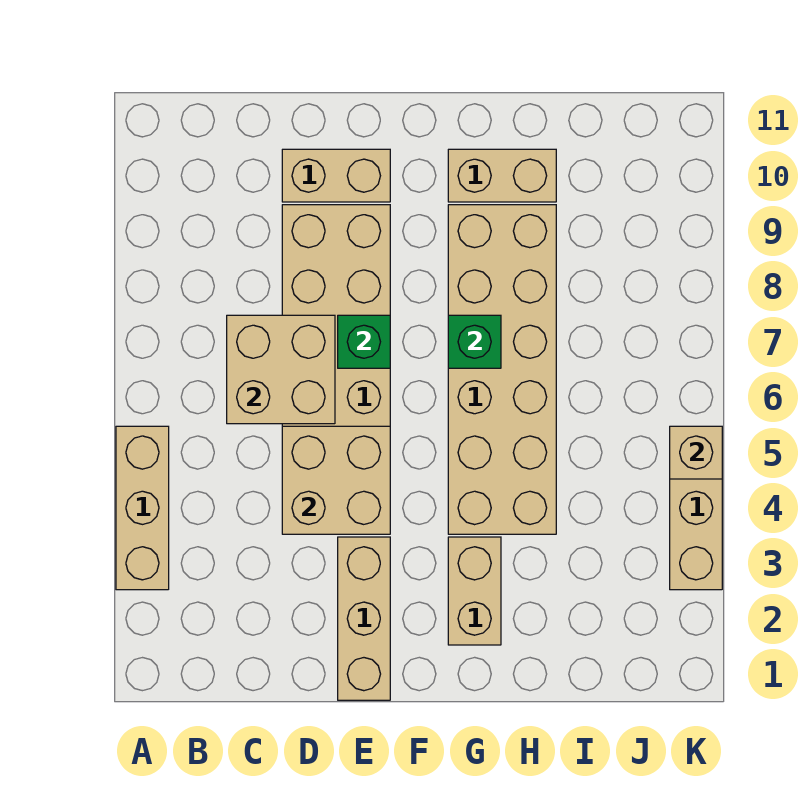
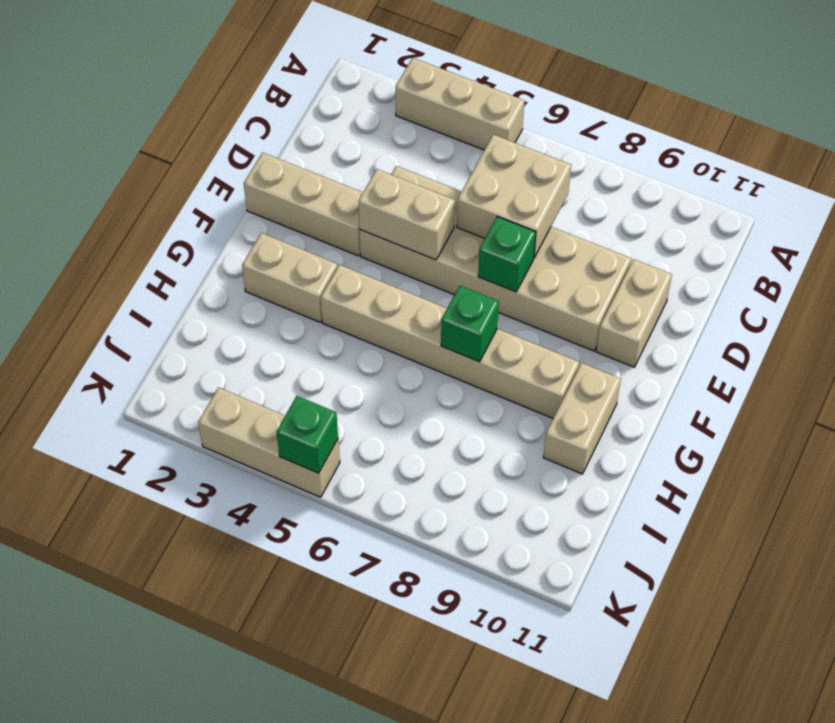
tan brick D4:E5 level 2 -> tan brick E4:E5 level 2
tan brick G4:H9 level 1 -> tan brick G4:G9 level 1
tan brick K5 level 2 -> green brick K5 level 2

